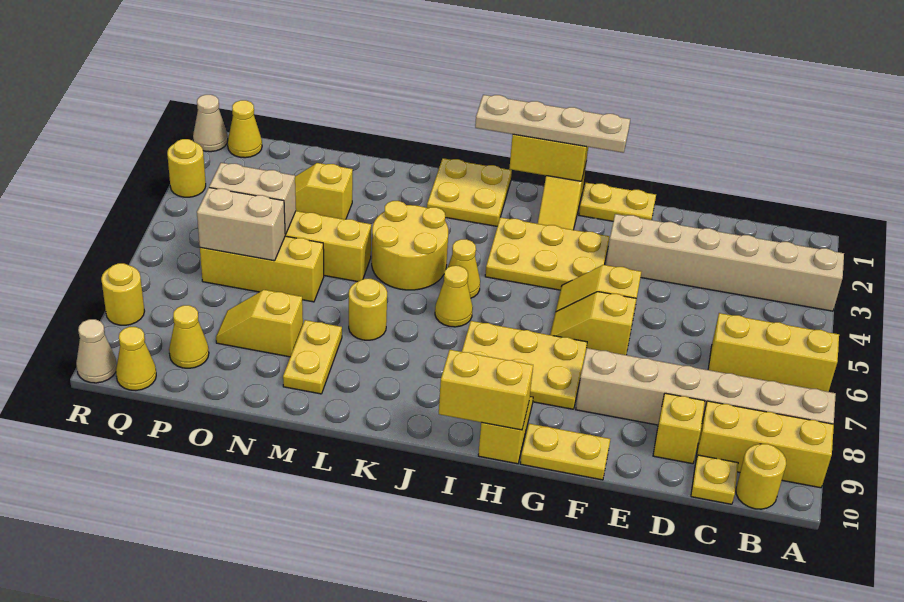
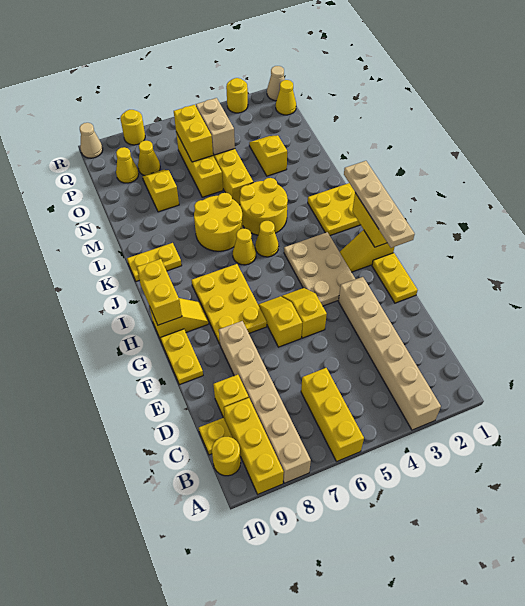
yellow plate G3:I4 level 1 -> tan plate G3:I4 level 1
yellow round brick L7 level 1 -> yellow round brick K6:L7 level 1
yellow plate M8:M9 level 1 -> yellow plate K9:K10 level 1
tan brick O6:P6 level 2 -> yellow brick O6:P6 level 2
yellow cone Q10 level 1 -> yellow cone P8 level 1

